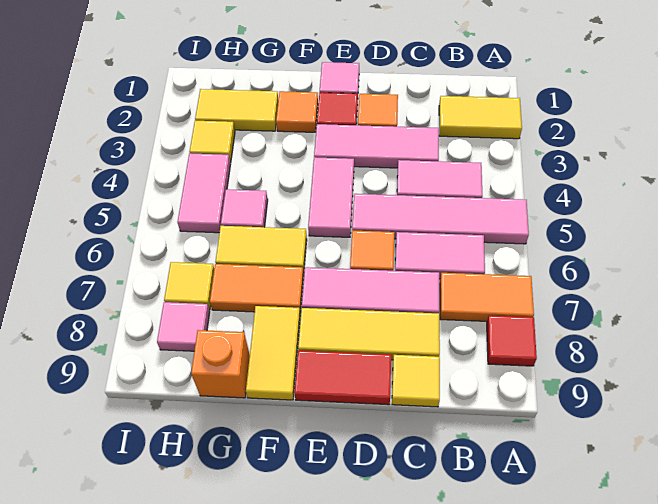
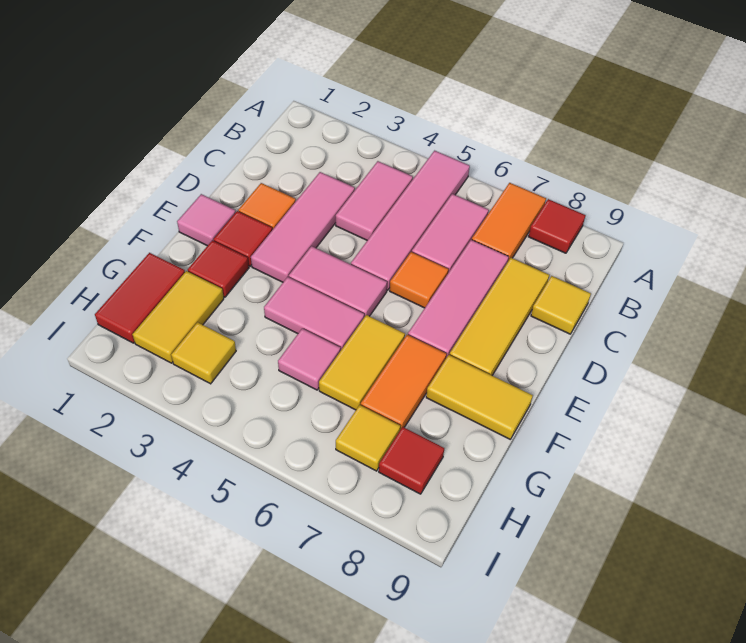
yellow tile A2:B2 level 1 -> none
red tile D9:E9 level 1 -> red tile G1:H1 level 1
orange tile F2 level 1 -> red tile F2 level 1
orange brick G9 level 1 -> none
pink tile H4:H5 level 1 -> pink tile F4:F5 level 1
pink tile H8 level 1 -> red tile H8 level 1

